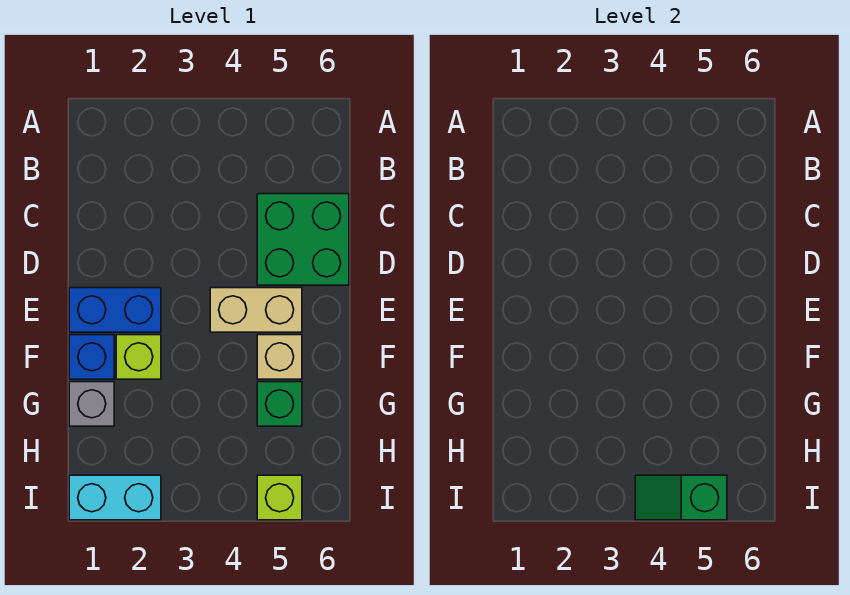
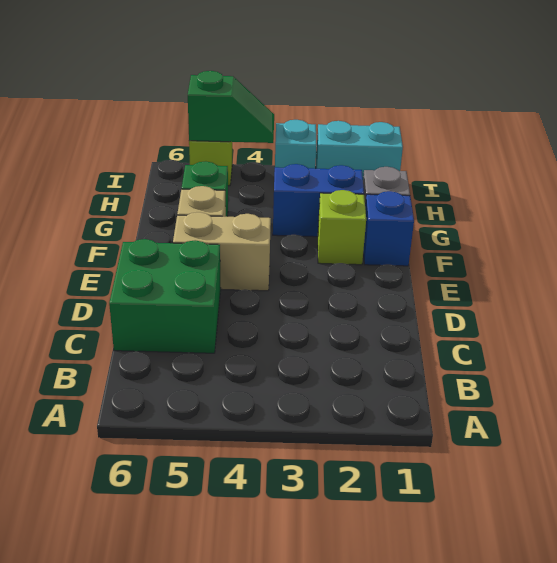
blue brick E1:E2 level 1 -> blue brick G2:G3 level 1
none -> cyan brick I3 level 1

